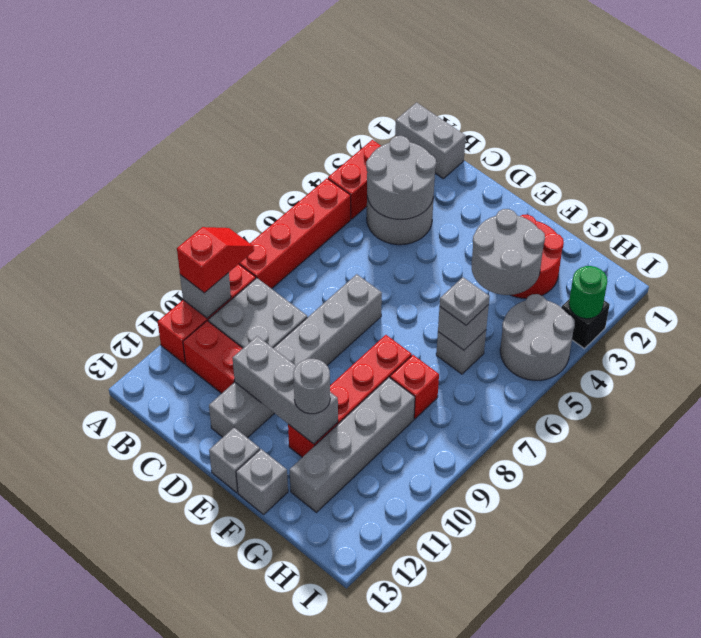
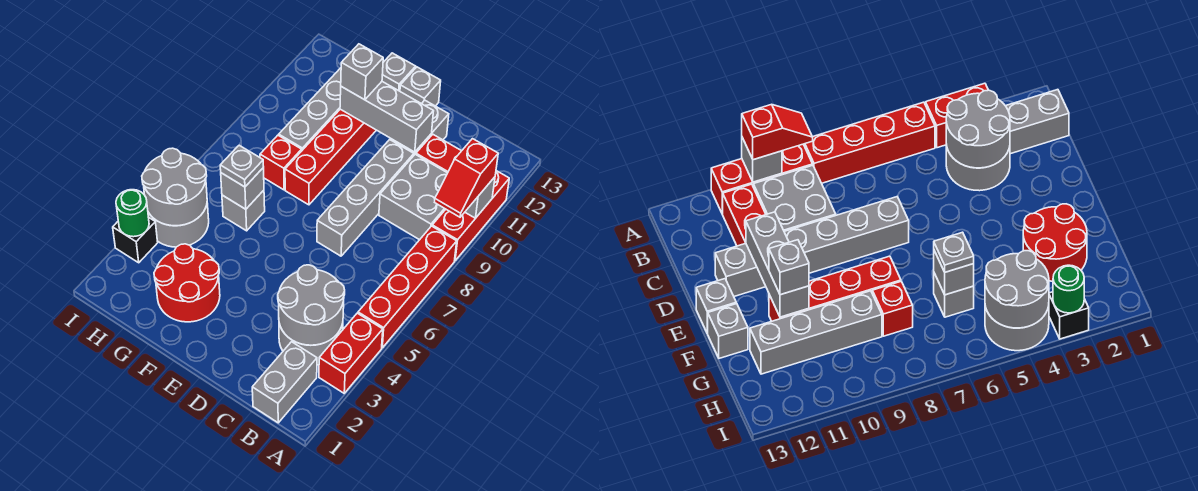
grey brick A1:B1 level 1 -> grey brick B1:B2 level 1
grey round brick F3:G4 level 2 -> grey round brick H4:I5 level 2
grey round brick F11 level 3 -> grey brick F11 level 3

